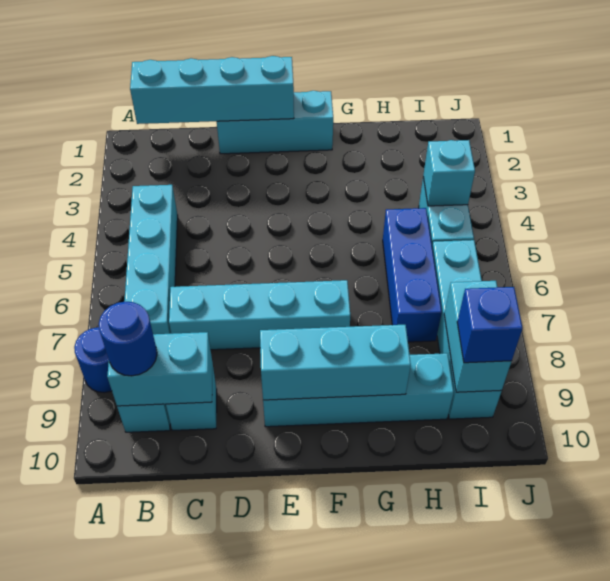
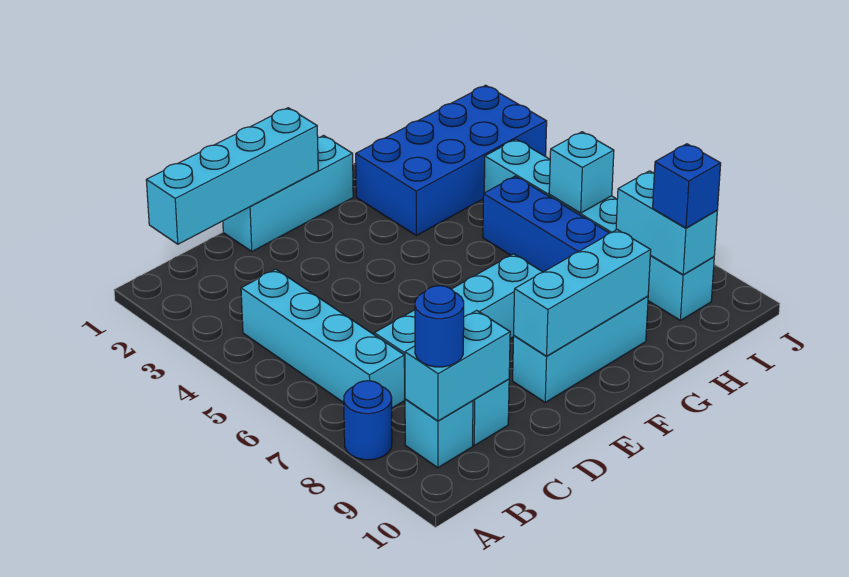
cyan brick E9:H9 level 1 -> cyan brick E9:G9 level 1
none -> blue brick G2:J3 level 1
cyan brick I4 level 2 -> cyan brick I6 level 2

